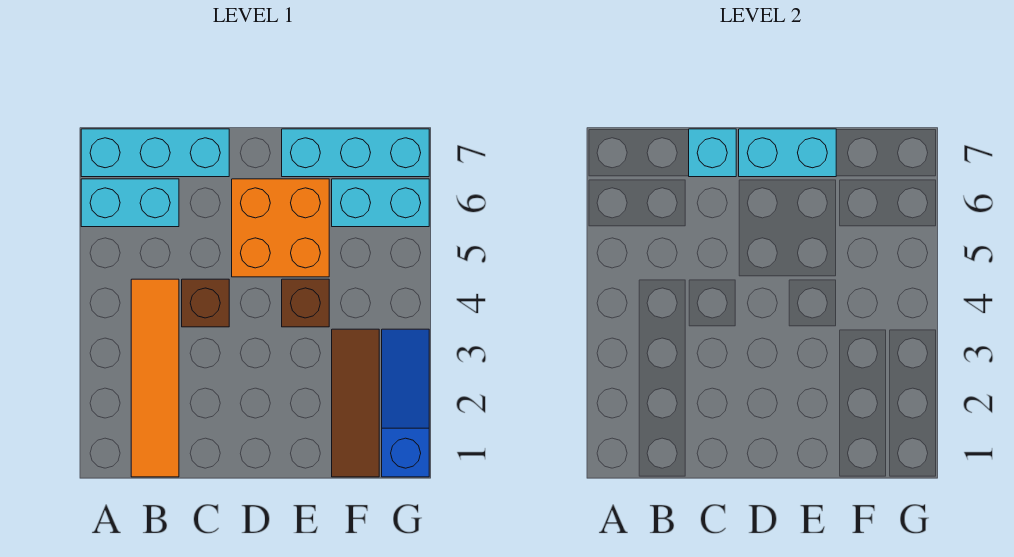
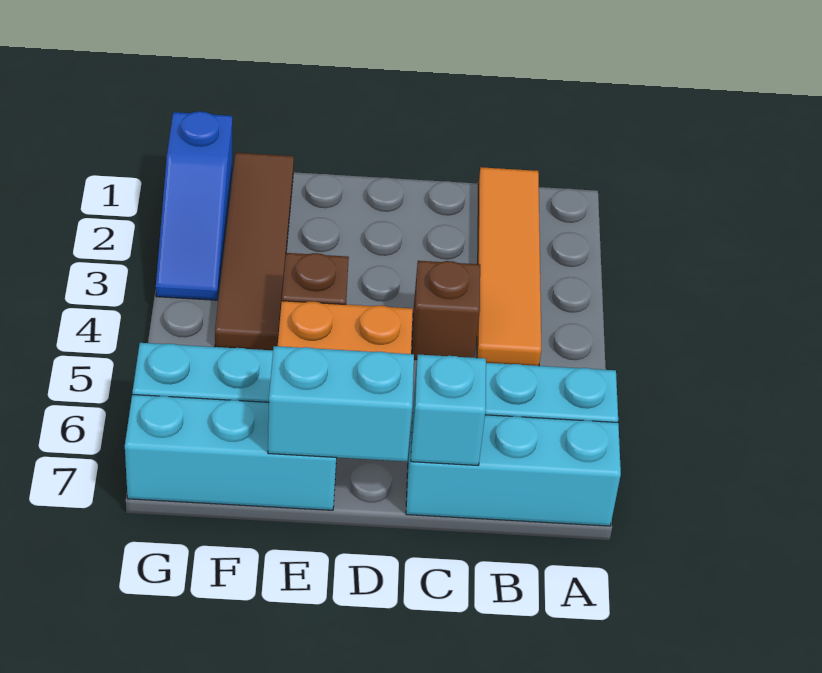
brown tile F1:F3 level 1 -> brown tile F1:F4 level 1

